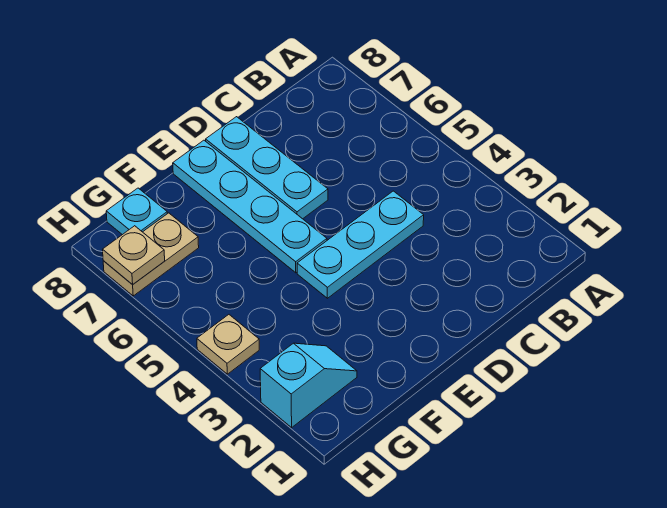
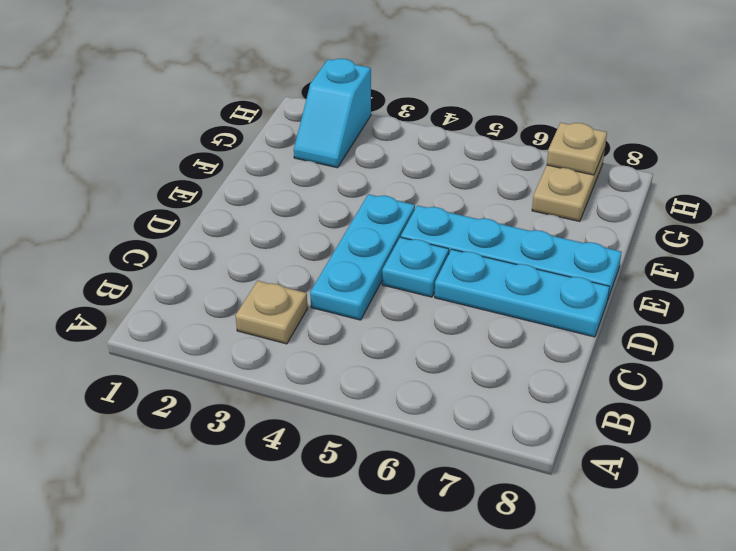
cyan plate G8 level 1 -> cyan plate D5 level 1
tan plate H4 level 1 -> tan plate B3 level 1

